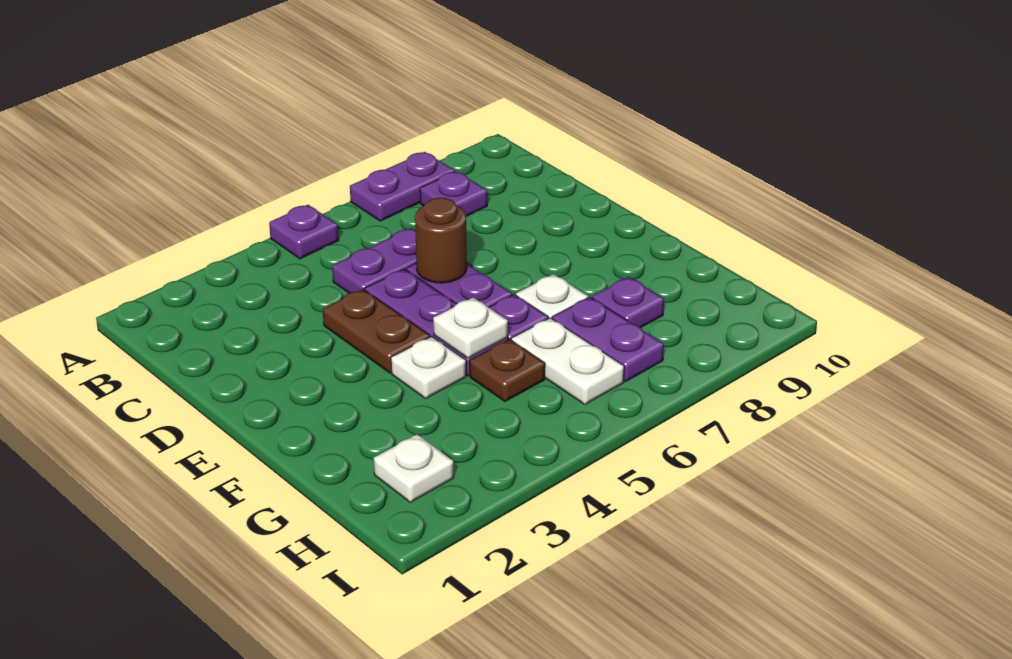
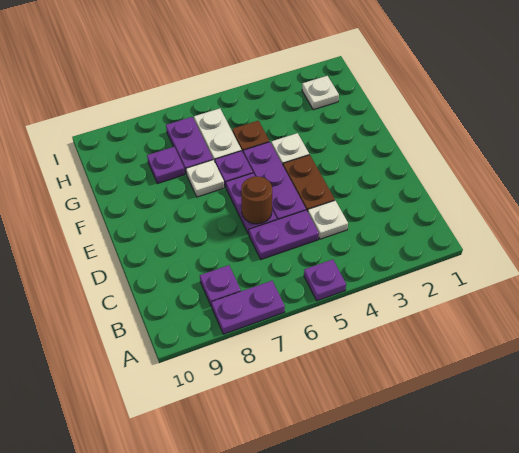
white plate F5 level 2 -> white plate C4 level 1

